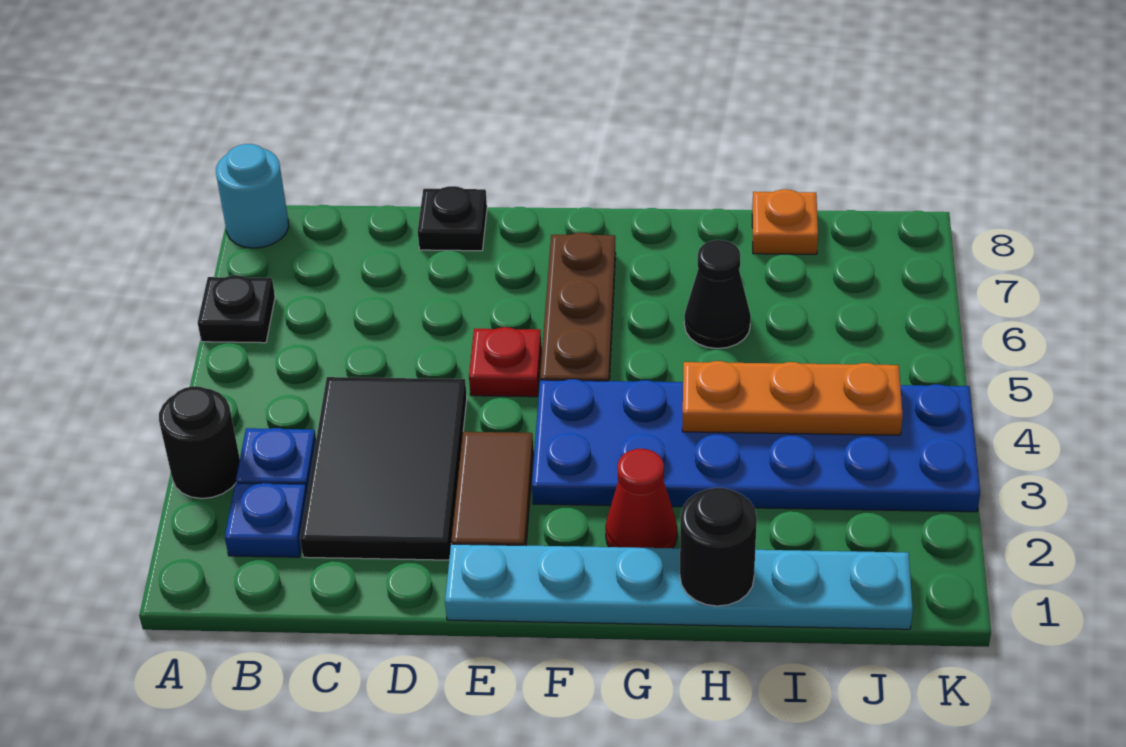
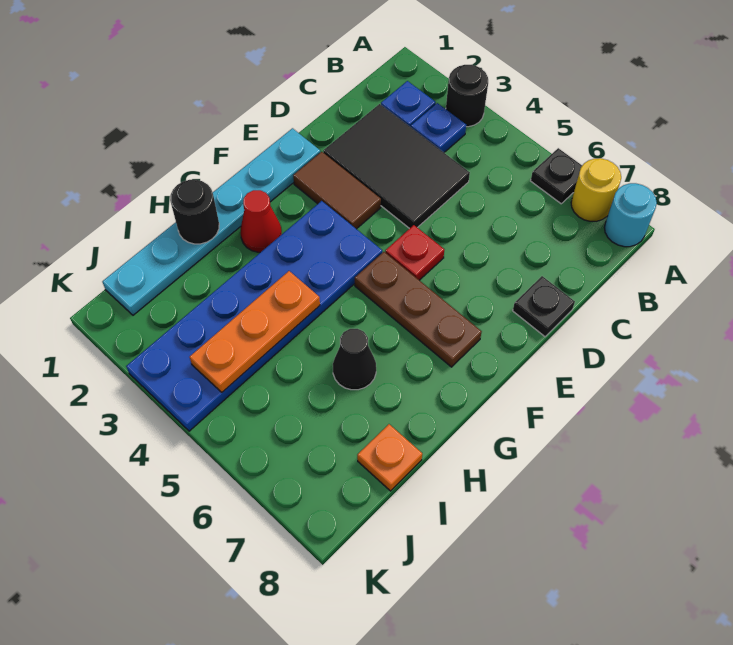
none -> yellow round brick A7 level 1

